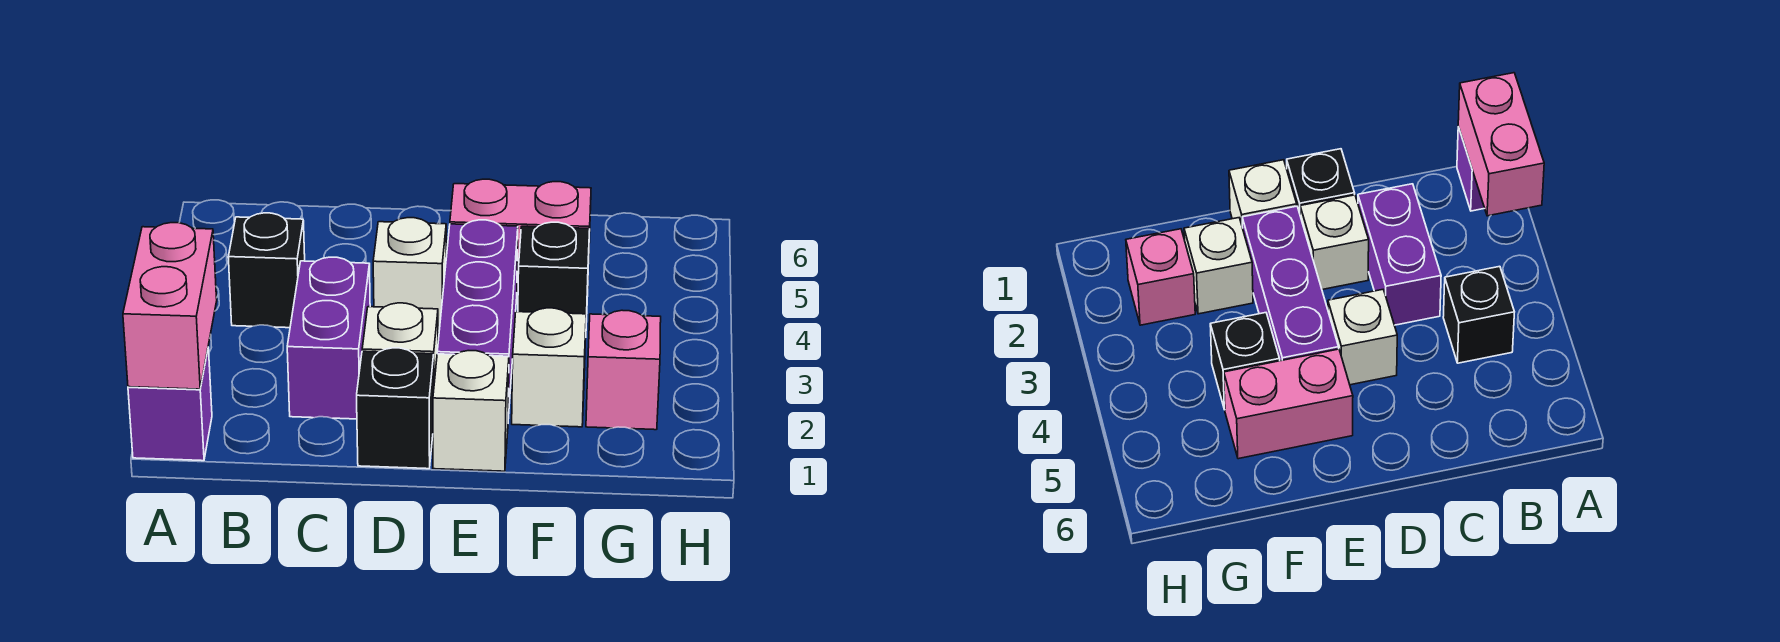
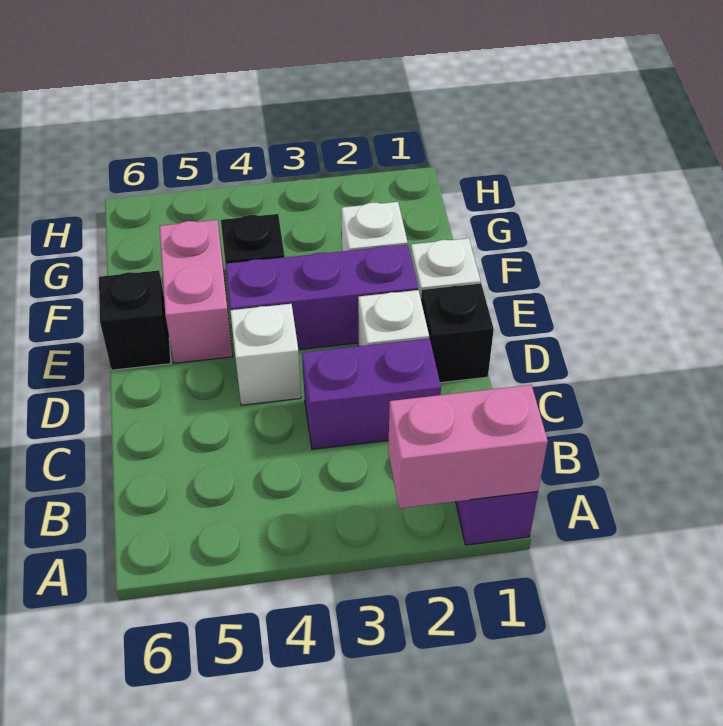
black brick B4 level 1 -> black brick E6 level 1
pink brick G2 level 1 -> none

